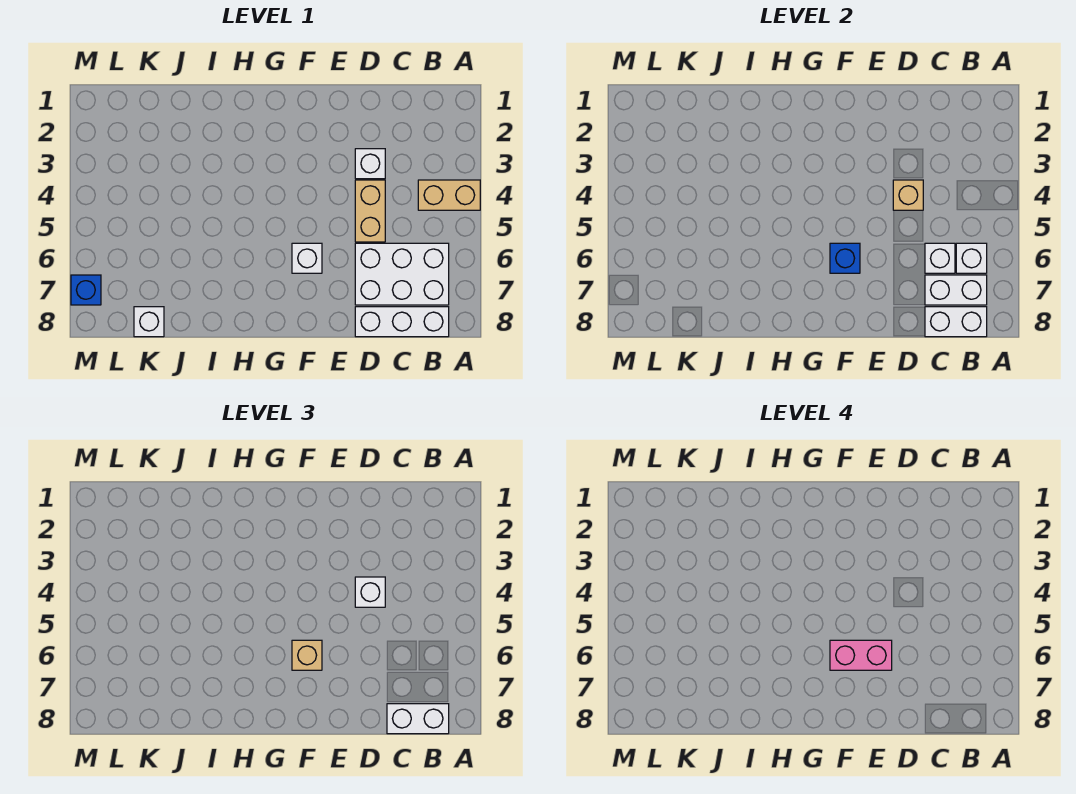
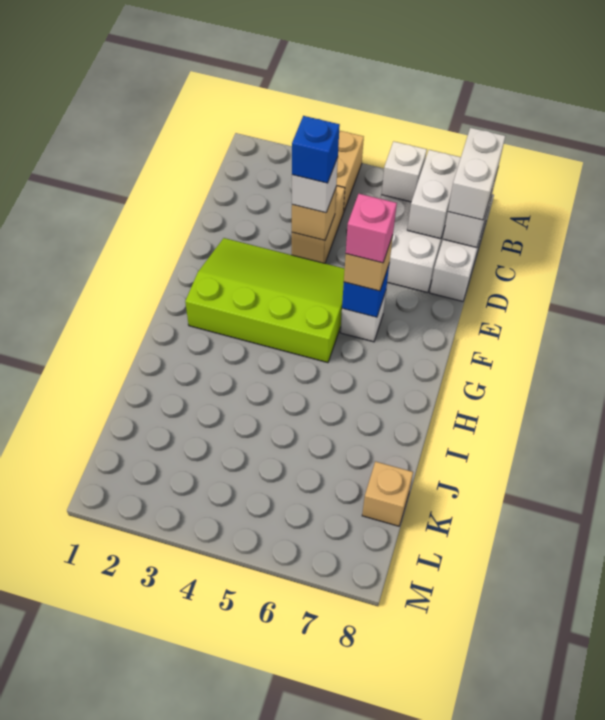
white brick C6 level 2 -> none
white brick D3 level 1 -> none
tan brick D4:D5 level 1 -> tan brick C4:D4 level 1
none -> lime slope E2:G5 level 1 top G
pink brick E6:F6 level 4 -> pink brick F6 level 4
white brick K8 level 1 -> tan brick K8 level 1
blue brick M7 level 1 -> blue brick D4 level 4

